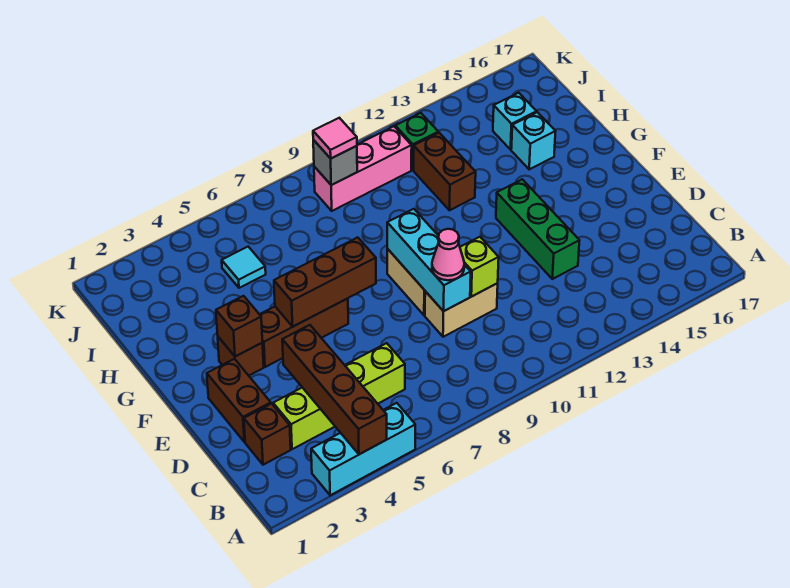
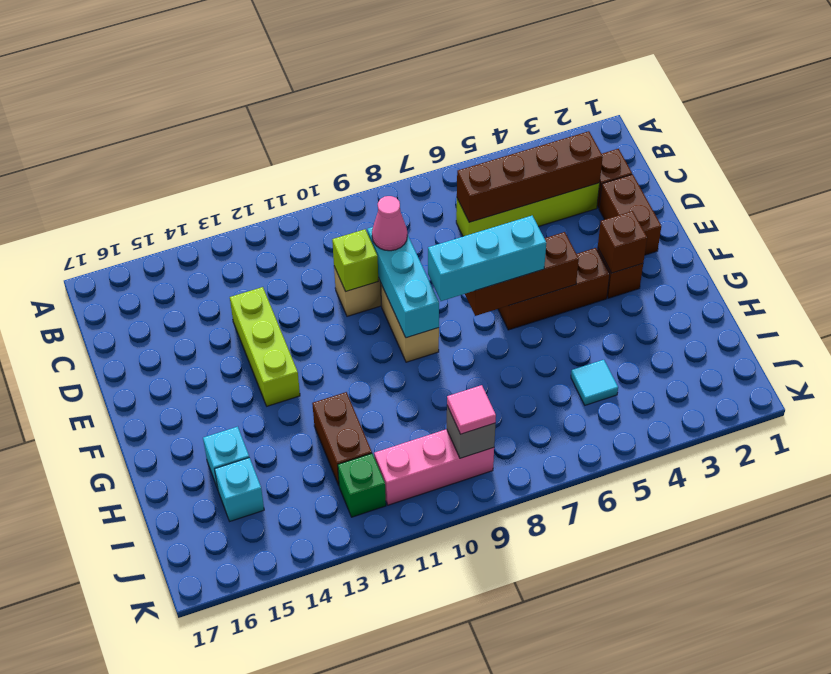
cyan brick A3:A5 level 1 -> cyan brick F6:F8 level 3
brown brick A4:D4 level 2 -> brown brick C3:C6 level 2
green brick D13:F13 level 1 -> lime brick D13:F13 level 1

